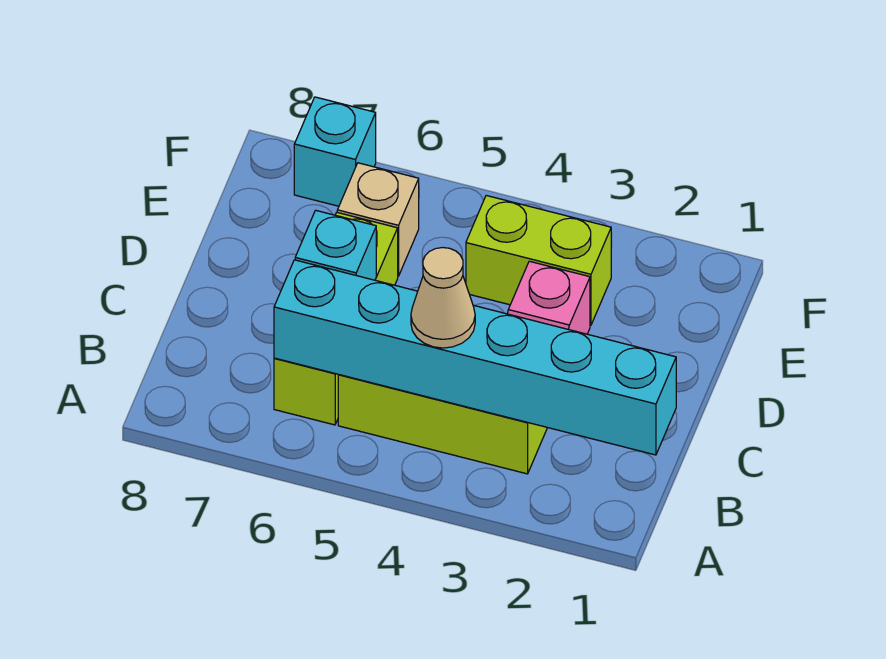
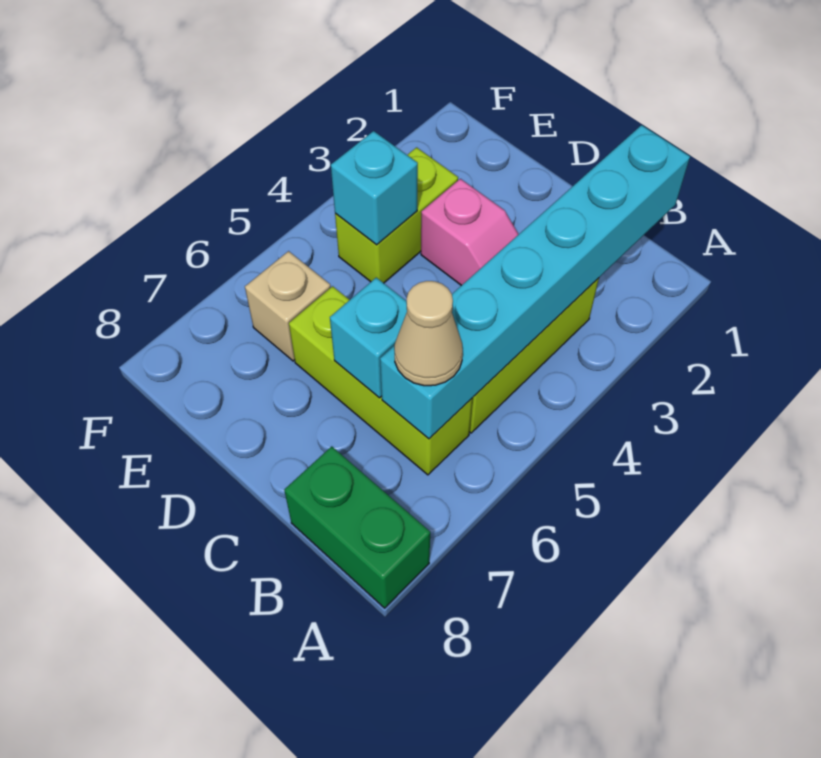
none -> green brick A8:B8 level 1
tan cone B4 level 3 -> tan cone B6 level 3
cyan brick F7 level 1 -> cyan brick E4 level 2

